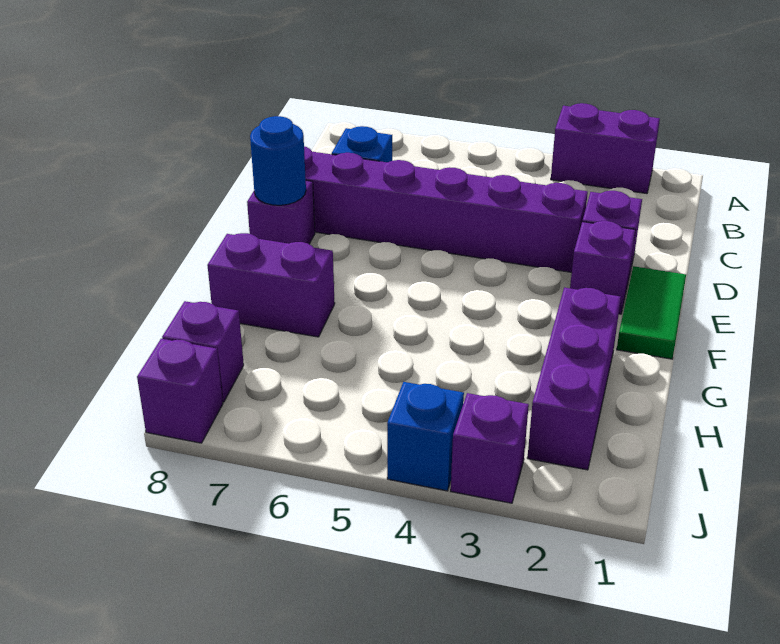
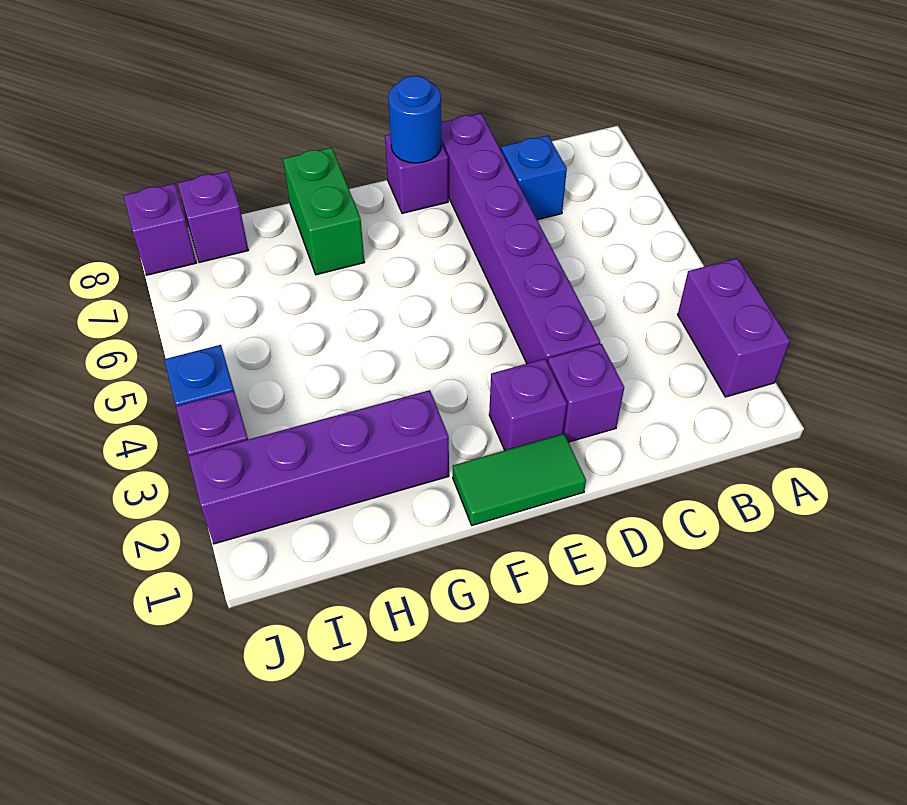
purple brick G2:I2 level 1 -> purple brick G2:J2 level 1
purple brick G7:G8 level 1 -> green brick G7:G8 level 1

